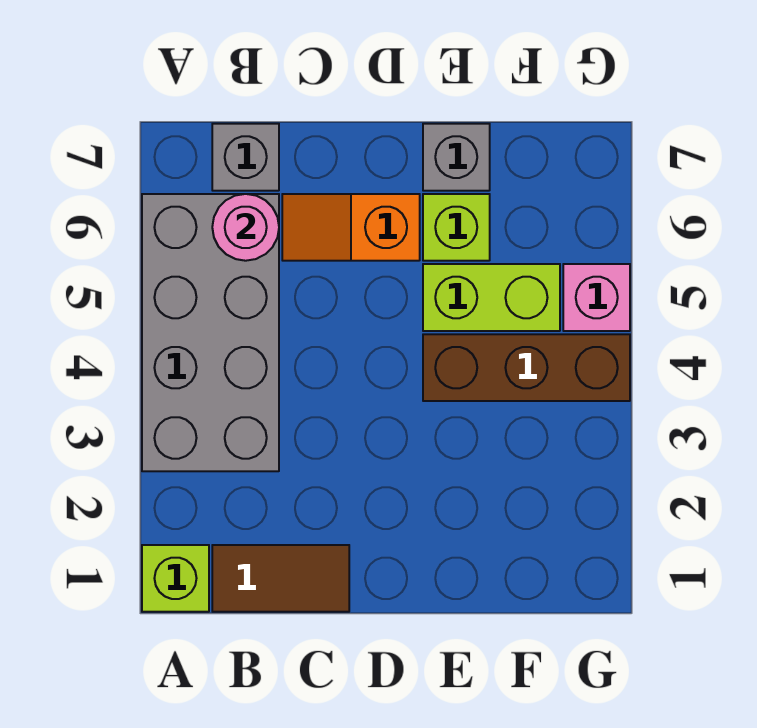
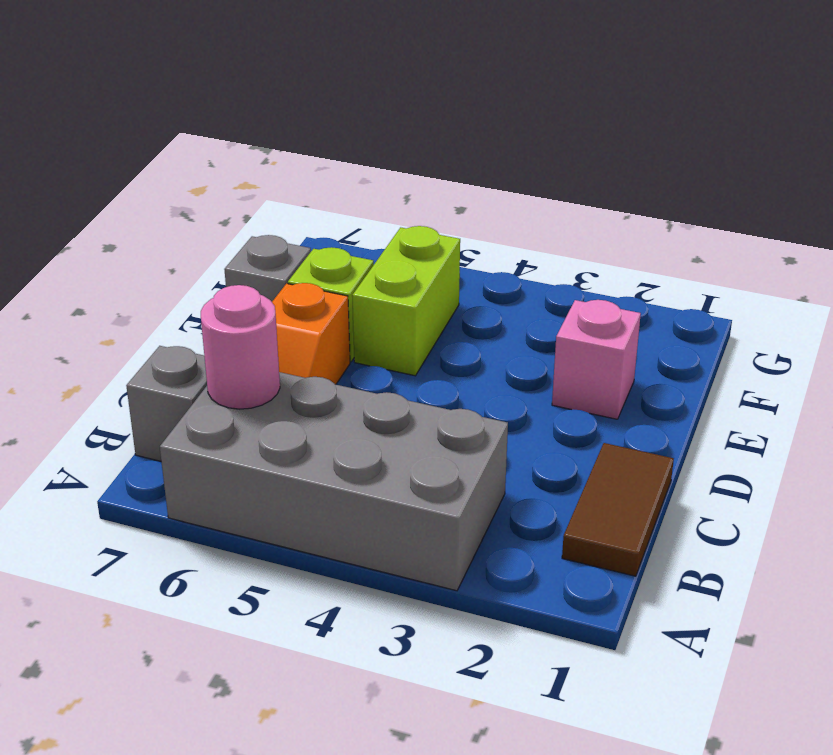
lime brick A1 level 1 -> none
brown brick E4:G4 level 1 -> none
pink brick G5 level 1 -> pink brick E2 level 1

